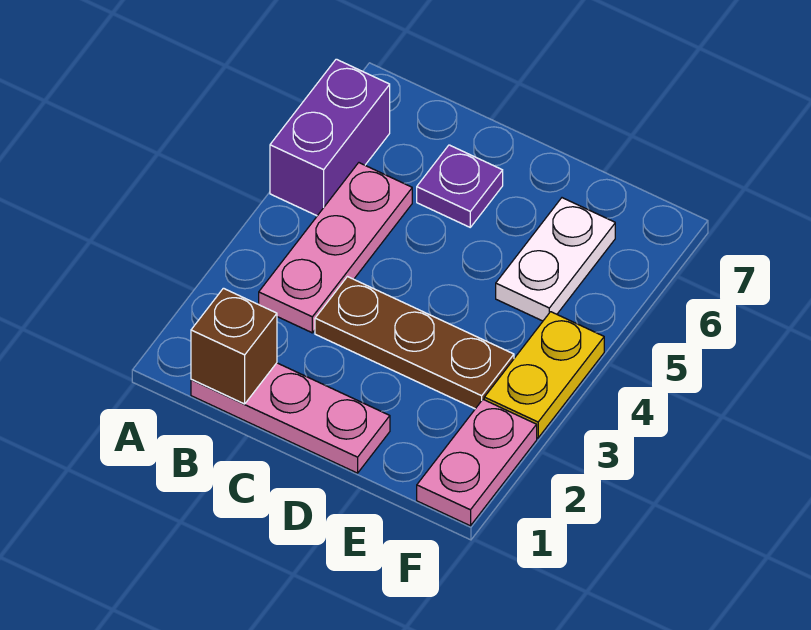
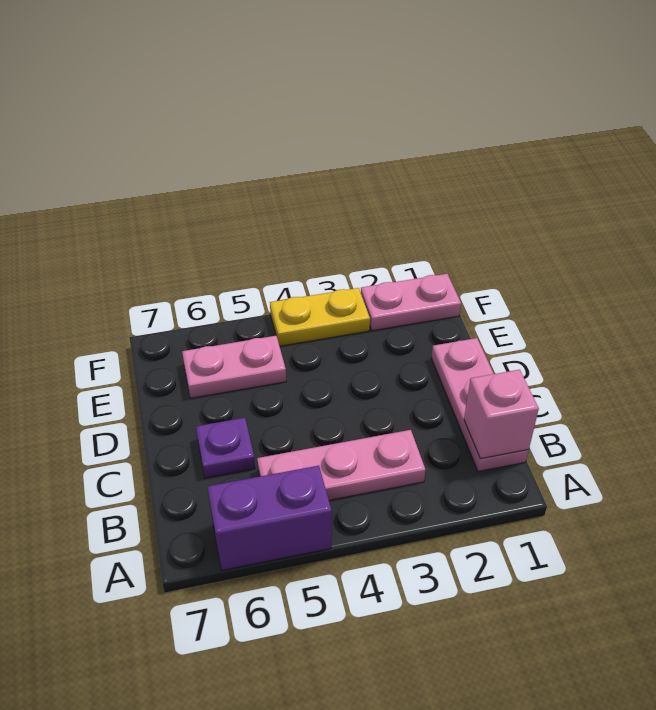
brown brick B1 level 2 -> pink brick B1 level 2
brown plate C3:E3 level 1 -> none
white plate E5:E6 level 1 -> pink plate E5:E6 level 1

